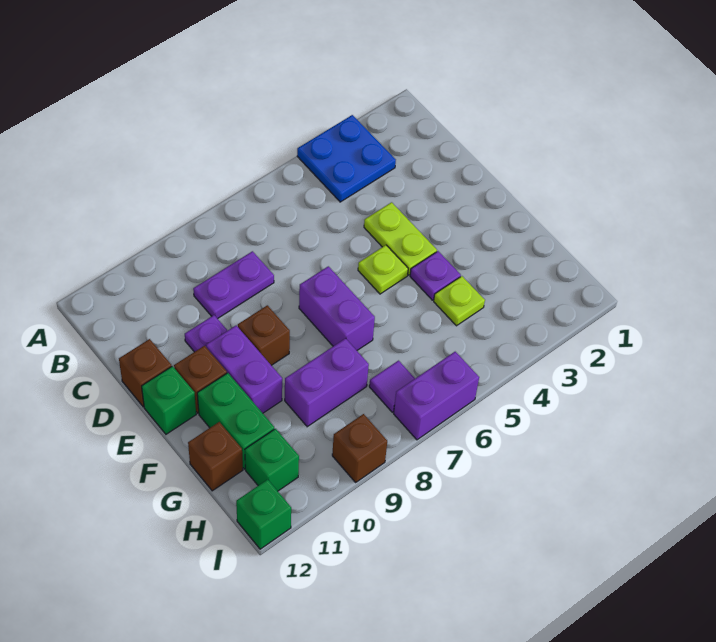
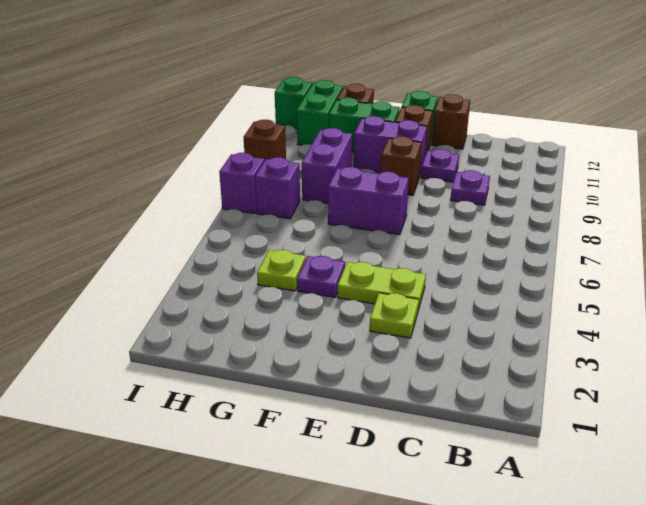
blue plate A3:B4 level 1 -> none
purple plate C8:C9 level 1 -> purple plate C9 level 1
lime plate E5 level 1 -> lime plate D3 level 1
purple tile H7 level 1 -> purple brick H7 level 1
green brick H11 level 1 -> green brick H11:H12 level 1
purple brick I6:I7 level 1 -> purple brick I7 level 1

